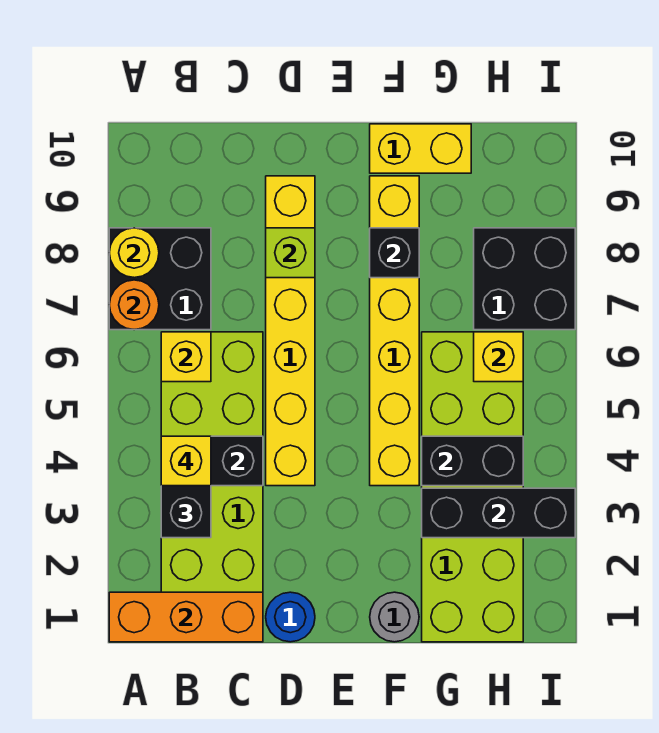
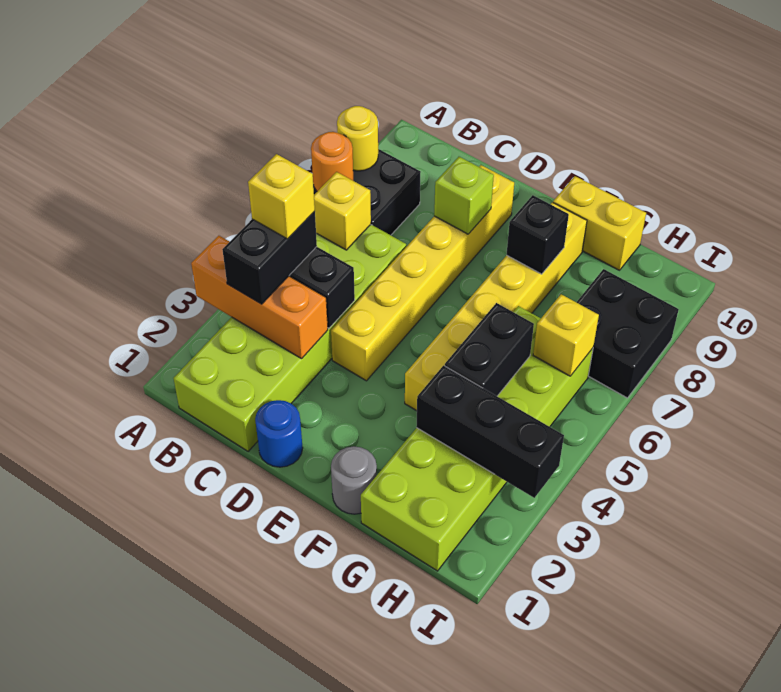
orange brick A1:C1 level 2 -> orange brick A3:C3 level 2
black brick G4:H4 level 2 -> black brick G4:G5 level 2

